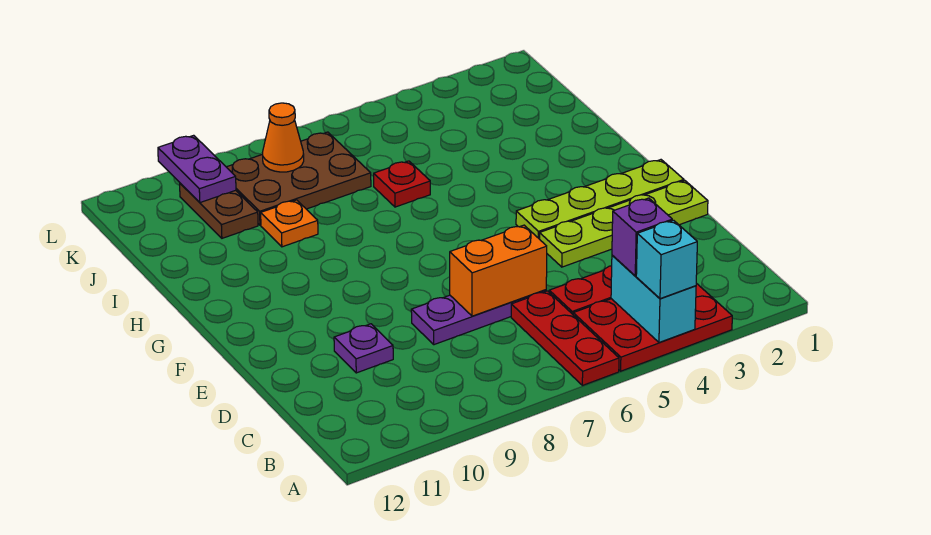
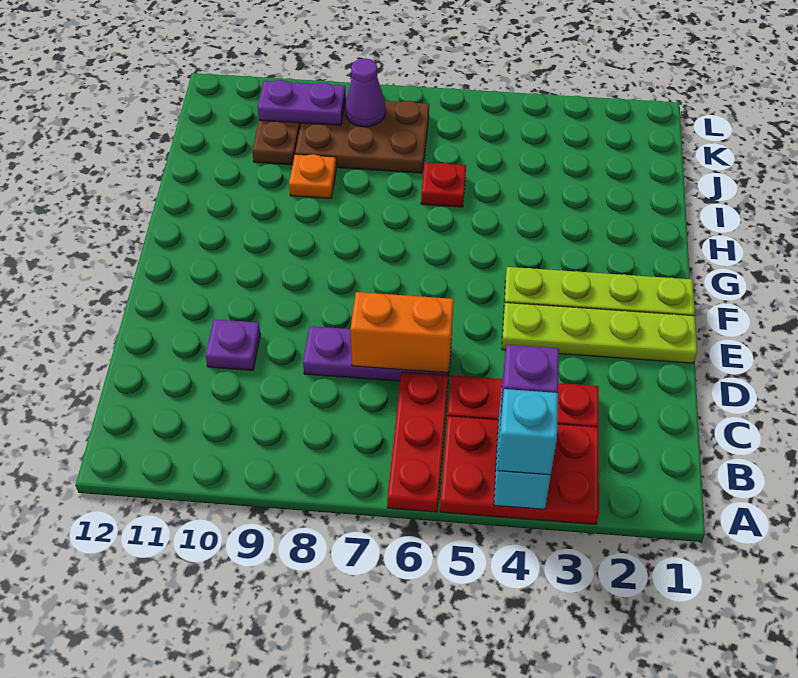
orange cone K8 level 2 -> purple cone K8 level 2
purple plate K10:L10 level 2 -> purple plate K9:K10 level 2

